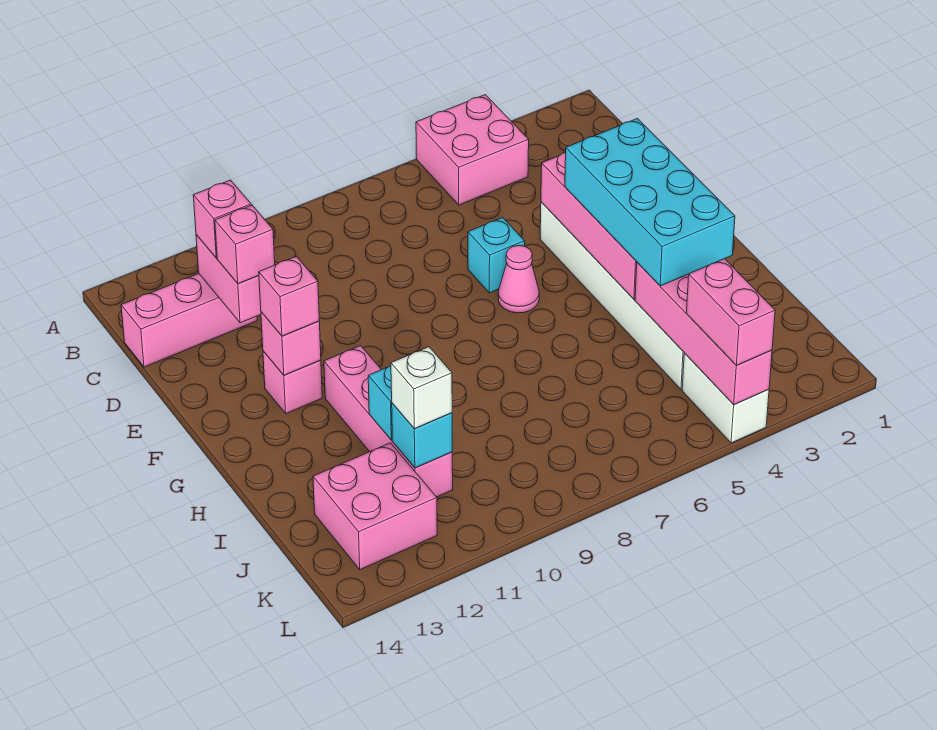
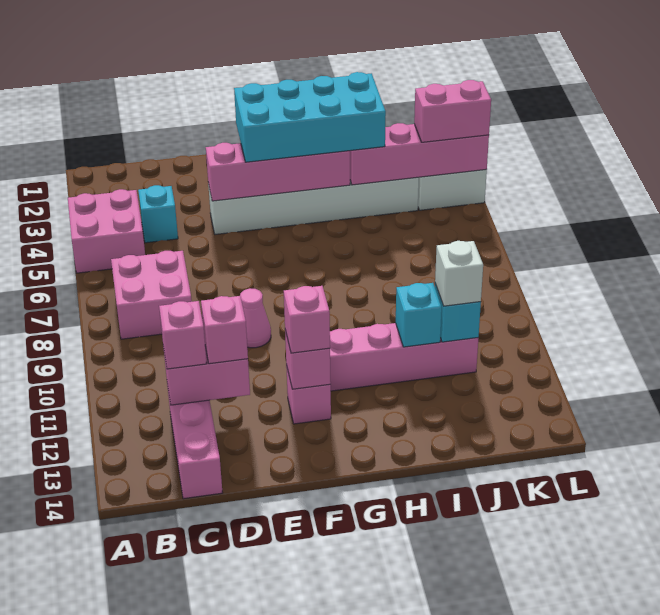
cyan brick E6 level 1 -> cyan brick C4 level 1
pink cone F6 level 1 -> pink cone E9 level 1
pink brick J12:K13 level 1 -> pink brick B7:C8 level 1

